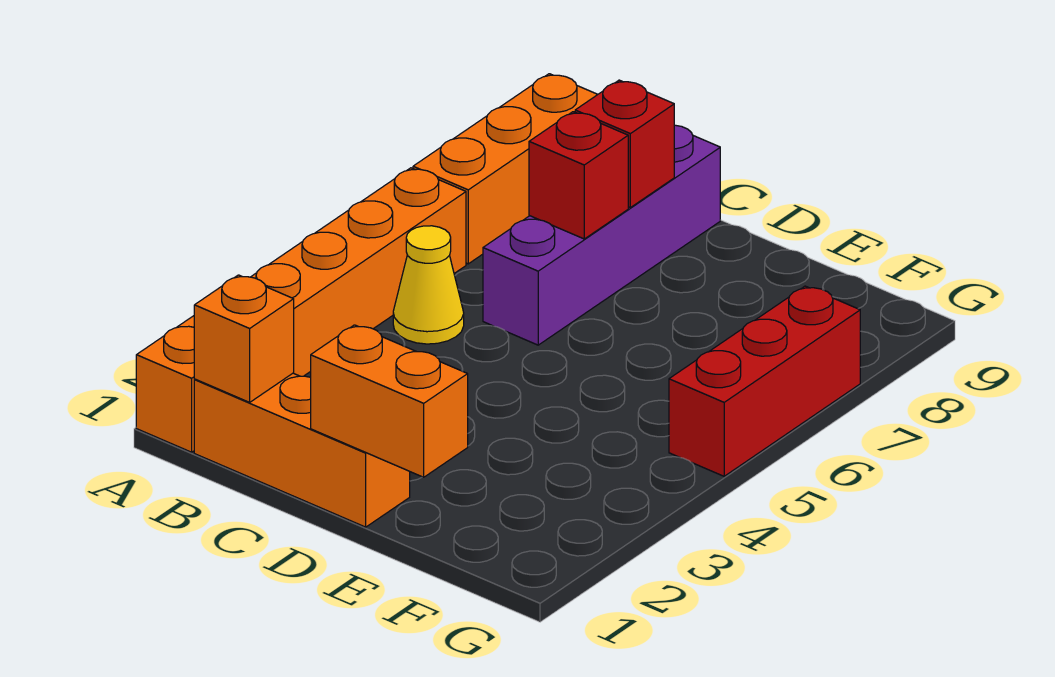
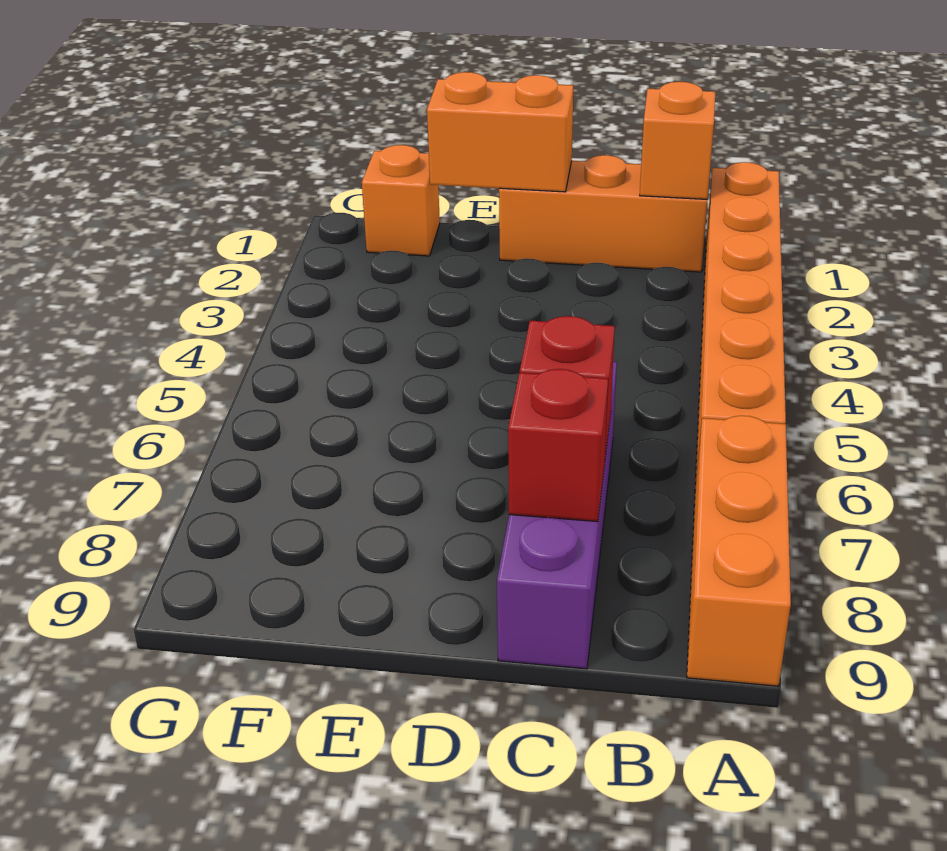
yellow cone B5 level 1 -> none
none -> orange brick F1 level 1
red brick G5:G7 level 1 -> none

